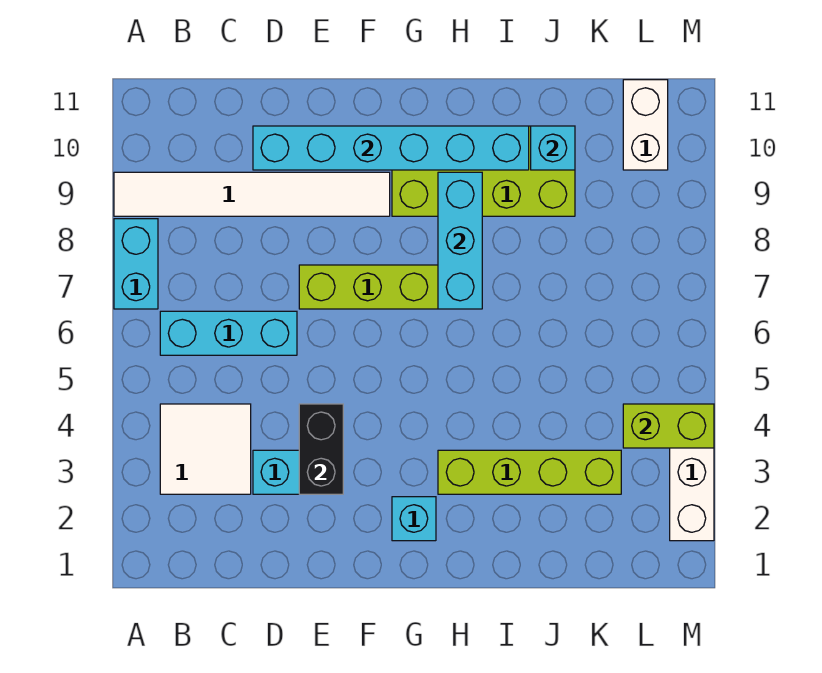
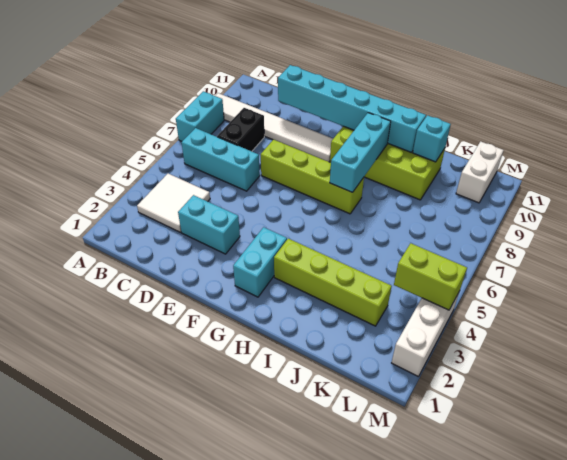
black brick E3:E4 level 2 -> black brick C7:C8 level 1
cyan brick G2 level 1 -> cyan brick G2:G3 level 1

